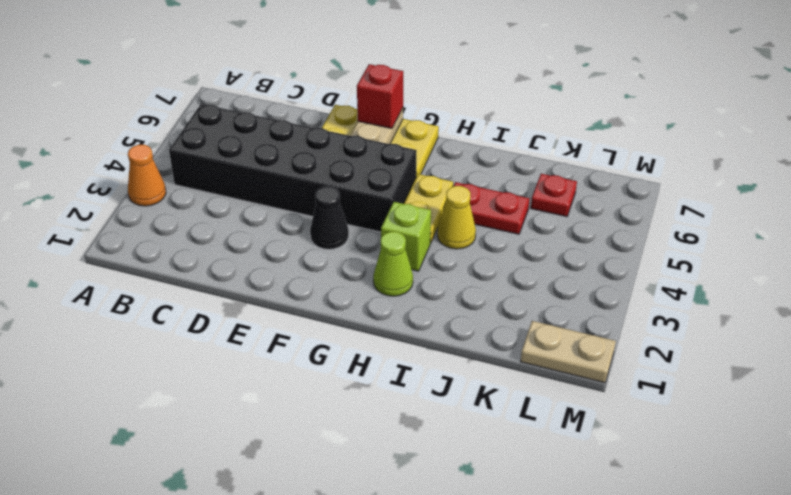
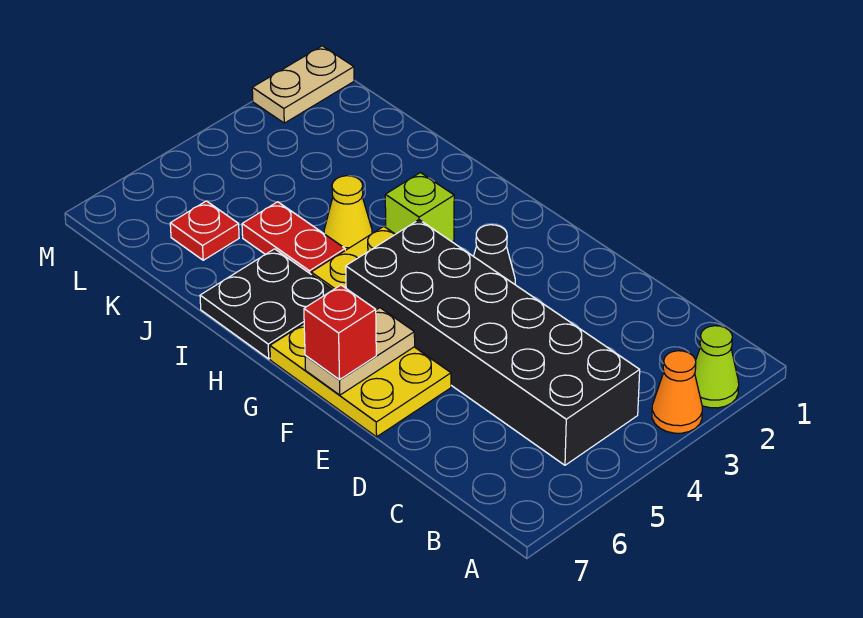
lime cone H2 level 1 -> lime cone A2 level 1
none -> black plate H6:I7 level 1
tan plate L1:M1 level 1 -> tan plate M1:M2 level 1

